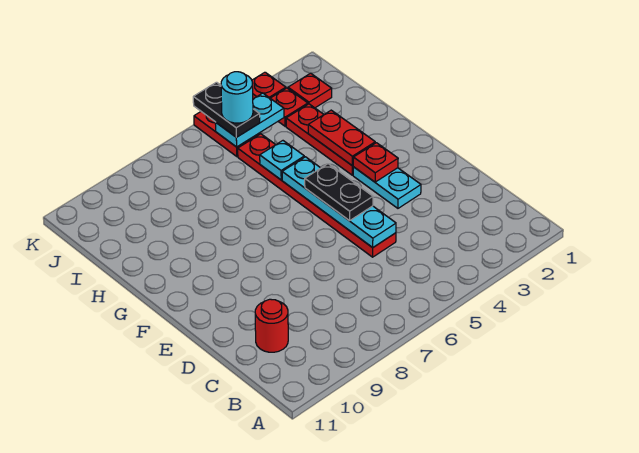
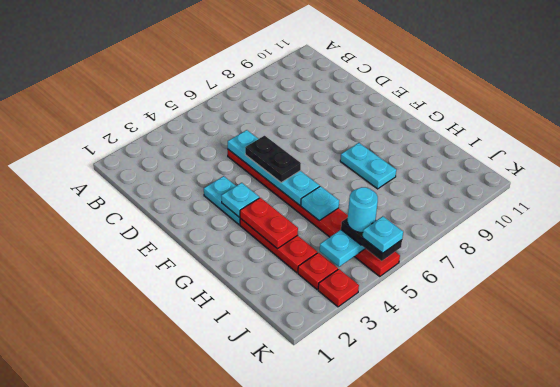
red round brick C10 level 1 -> none
red plate F3 level 2 -> cyan plate F3 level 2
none -> cyan plate G8:H8 level 1
red plate J2 level 1 -> none
none -> cyan plate K5 level 4

